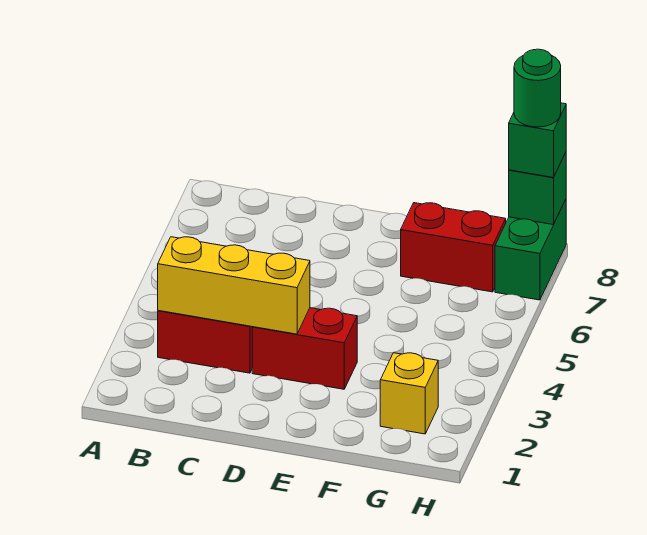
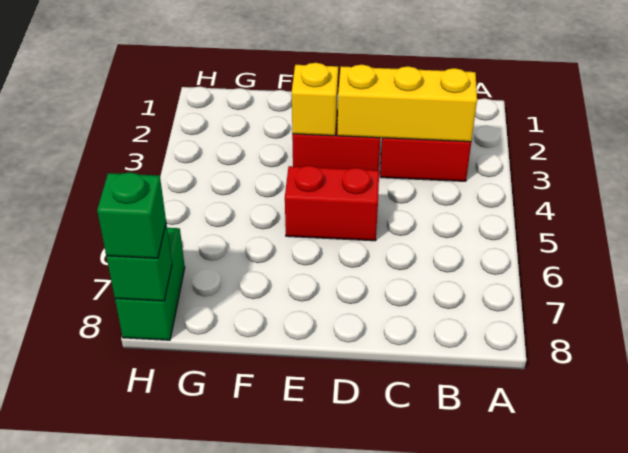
red brick F7:G7 level 1 -> red brick D5:E5 level 1
yellow brick G2 level 1 -> yellow brick E3 level 2
green round brick H8 level 4 -> none

